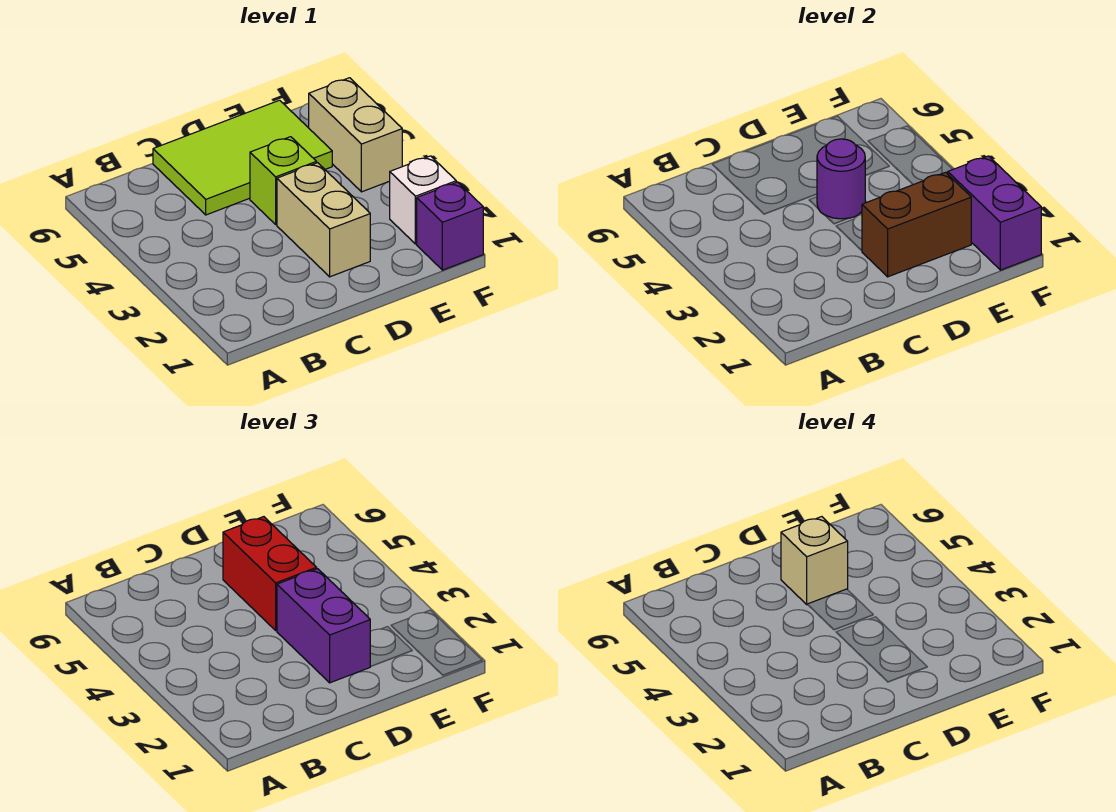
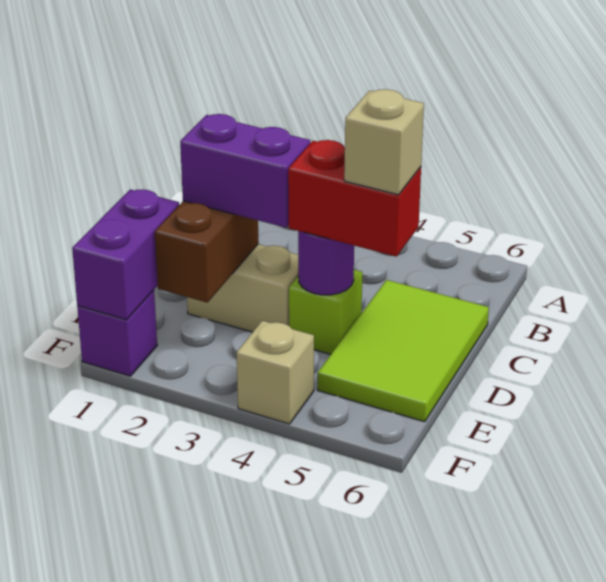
purple brick F1:F2 level 2 -> purple brick E1:F1 level 2
white brick F2 level 1 -> none
tan brick F4:F5 level 1 -> tan brick F4 level 1

